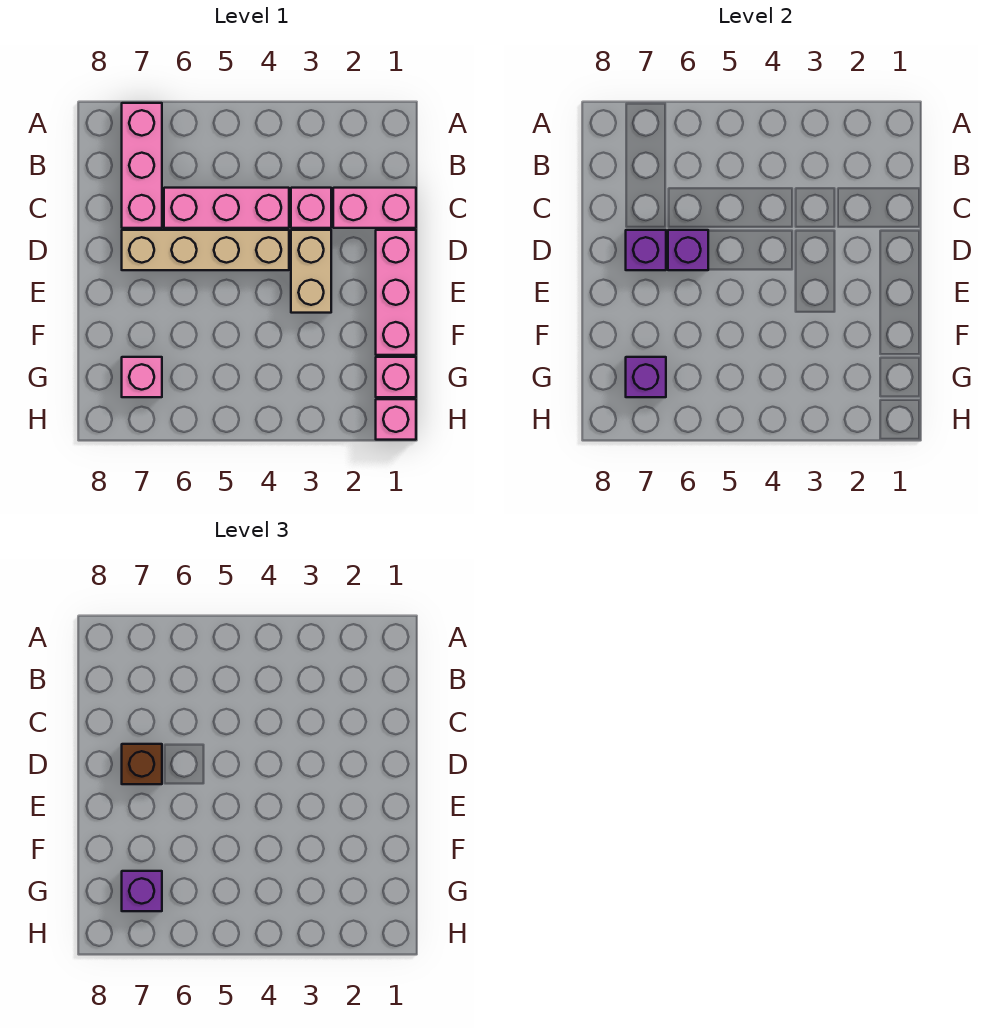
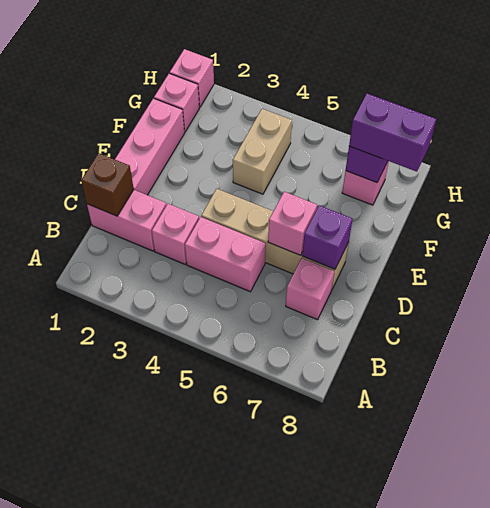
pink brick A7:C7 level 1 -> pink brick C7 level 1
pink brick C4:C6 level 1 -> pink brick C4:C5 level 1
tan brick D3:E3 level 1 -> tan brick F4:G4 level 1
purple brick D6 level 2 -> pink brick D6 level 2
brown brick D7 level 3 -> brown brick C1 level 2
purple brick G7 level 3 -> purple brick G7:G8 level 3

